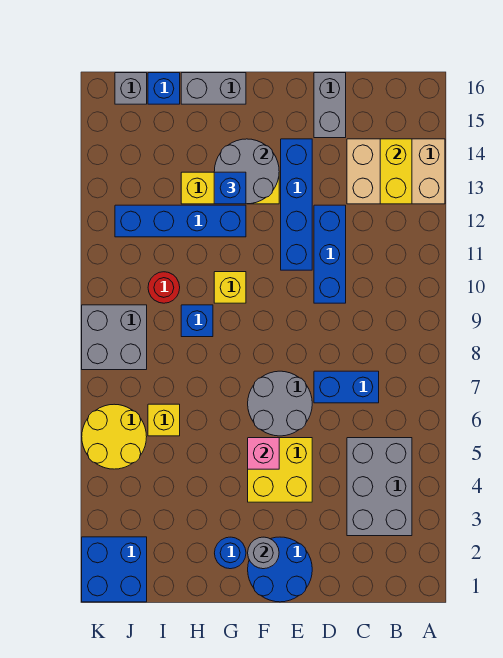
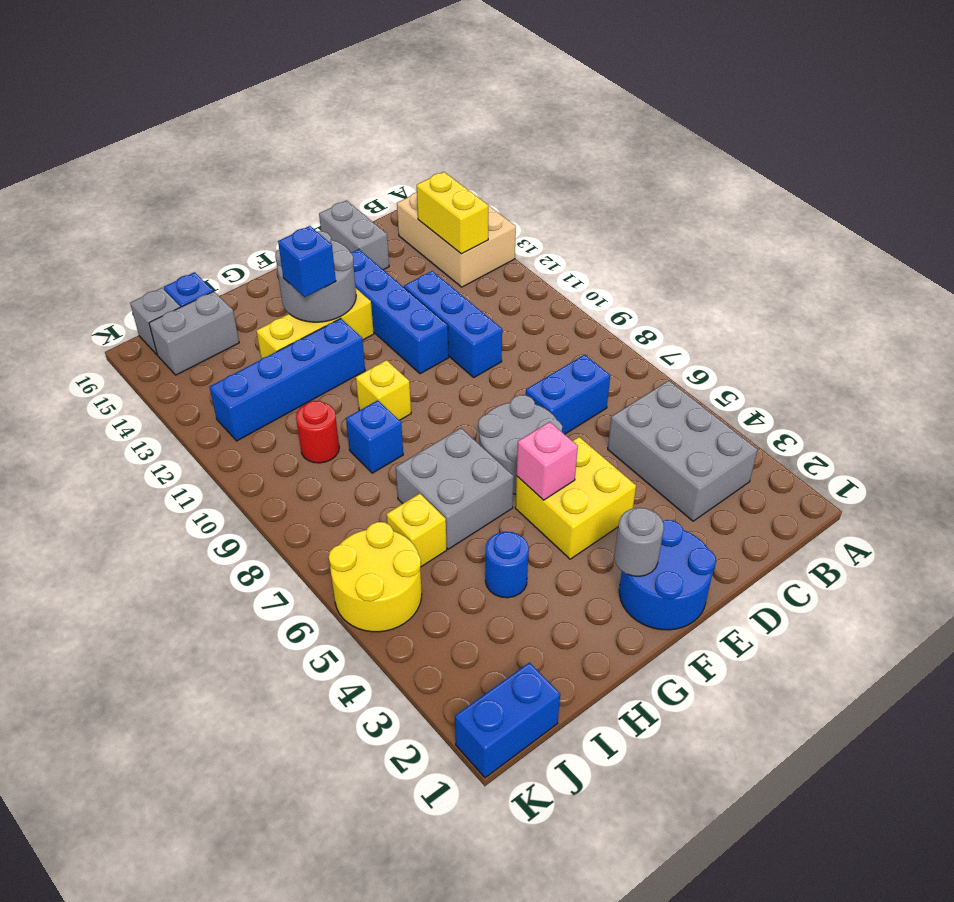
tan brick A13:C14 level 1 -> tan brick A13:B15 level 1
blue round brick G2 level 1 -> blue round brick H4 level 1
grey brick G16:H16 level 1 -> grey brick I15:J15 level 1
blue brick J1:K2 level 1 -> blue brick J1:K1 level 1
grey brick J8:K9 level 1 -> grey brick G6:H7 level 1

